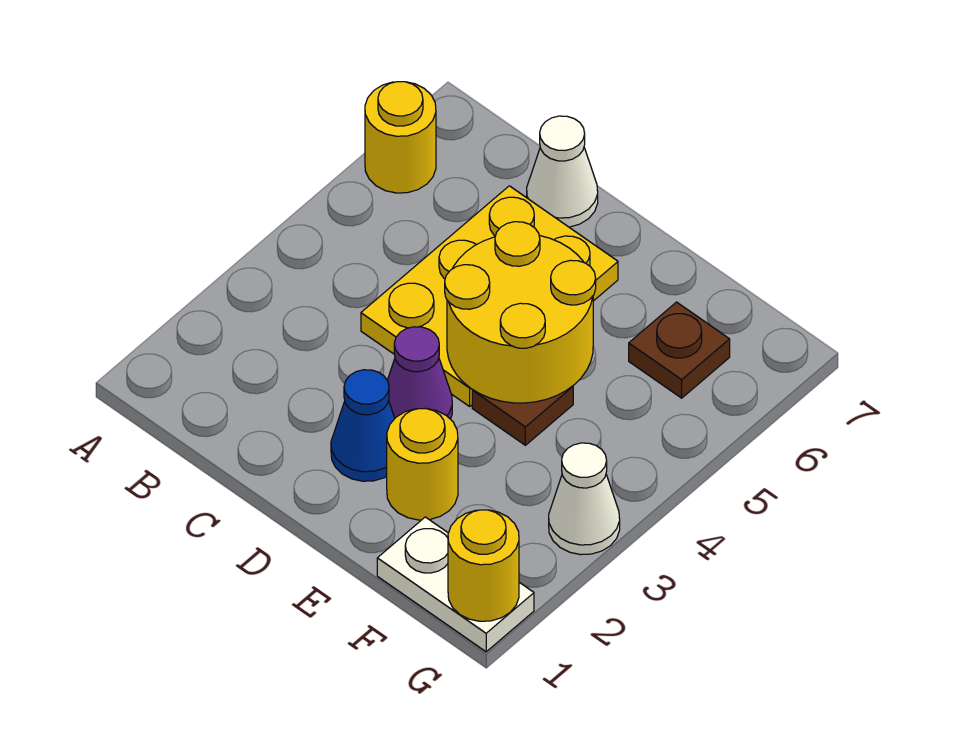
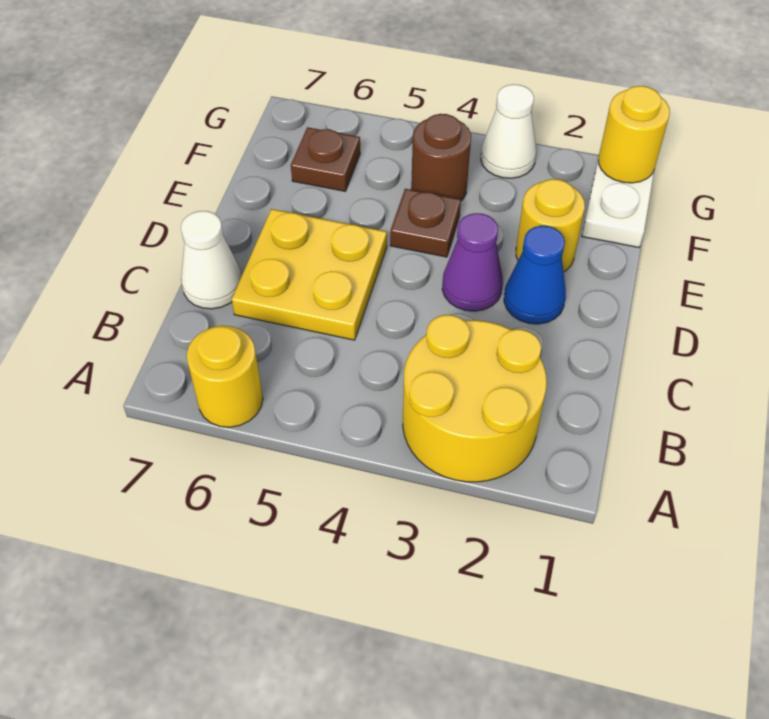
yellow plate C4:D6 level 1 -> yellow plate C5:D6 level 1
yellow round brick D4:E5 level 2 -> yellow round brick A2:B3 level 1
none -> brown round brick F4 level 1

